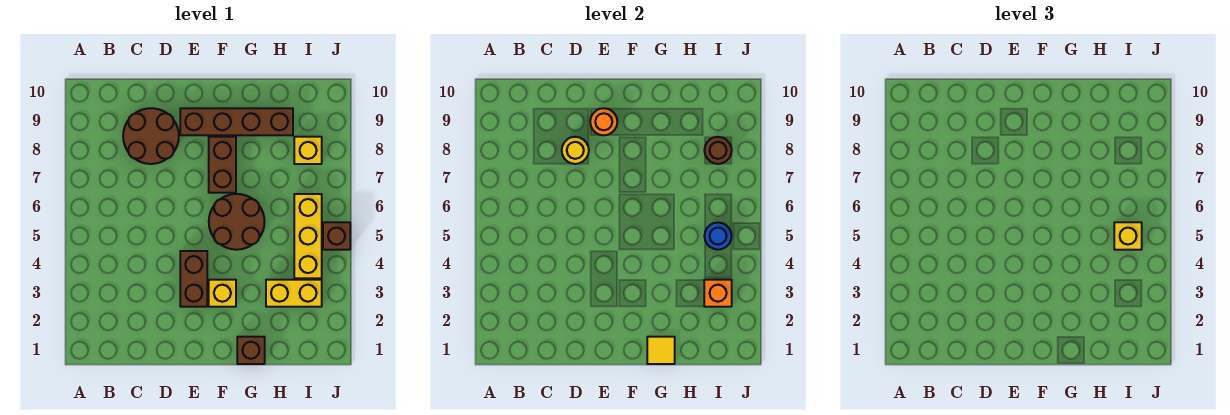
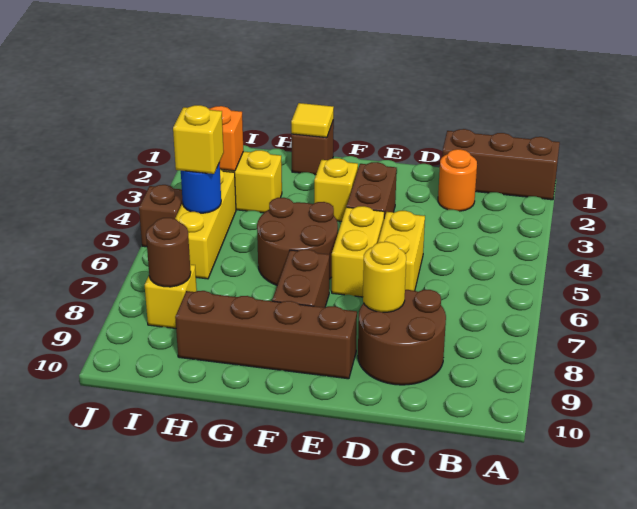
none -> brown brick A1:C1 level 1
none -> yellow brick D5:D6 level 1
none -> yellow brick E5:E6 level 1
orange round brick E9 level 2 -> orange round brick C2 level 1

